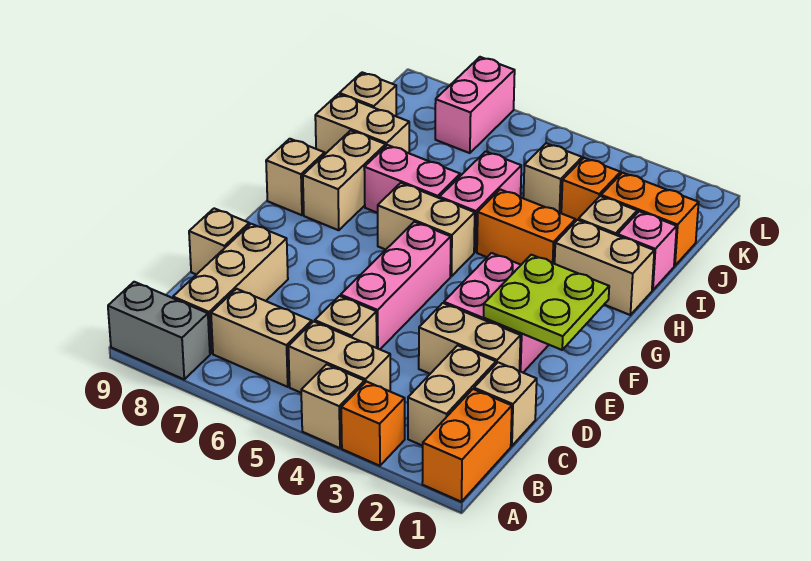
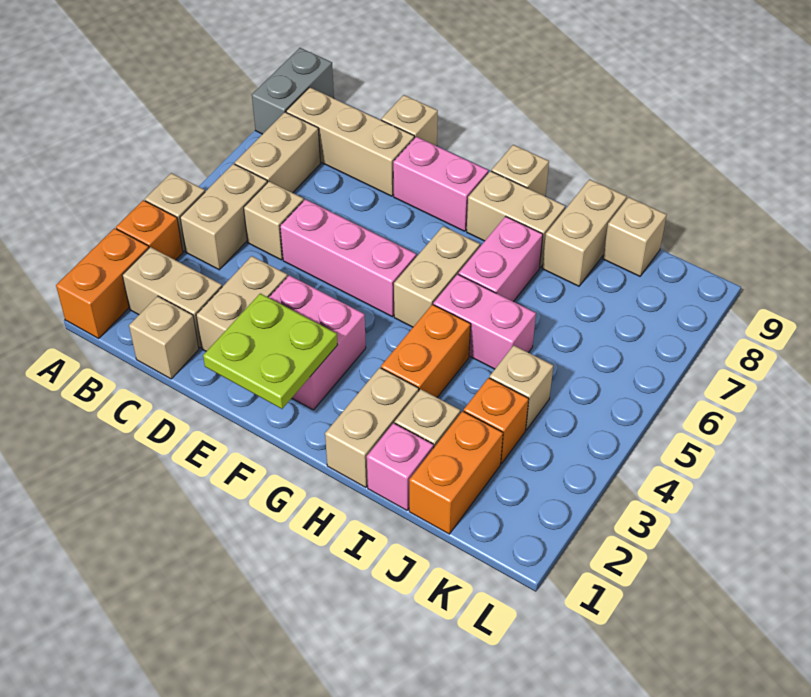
orange brick A1:B1 level 1 -> orange brick A1:A2 level 1
pink brick K7:L7 level 1 -> pink brick E8:F8 level 1

